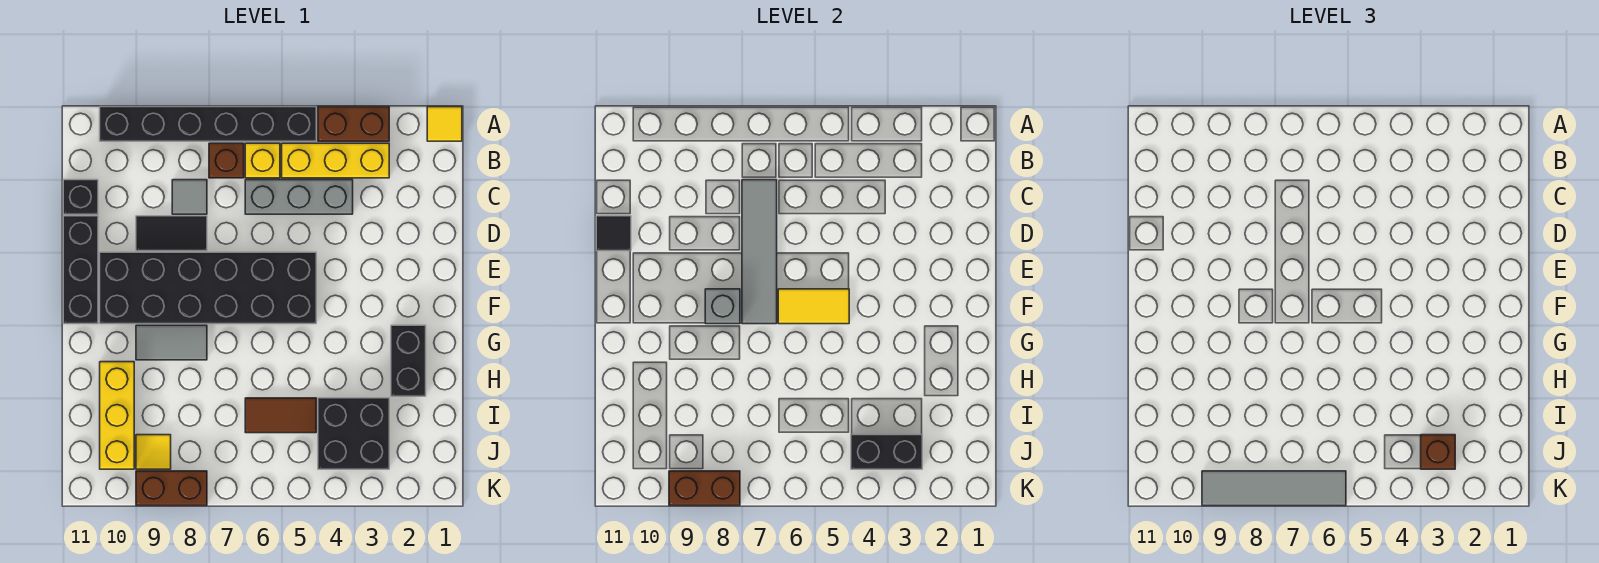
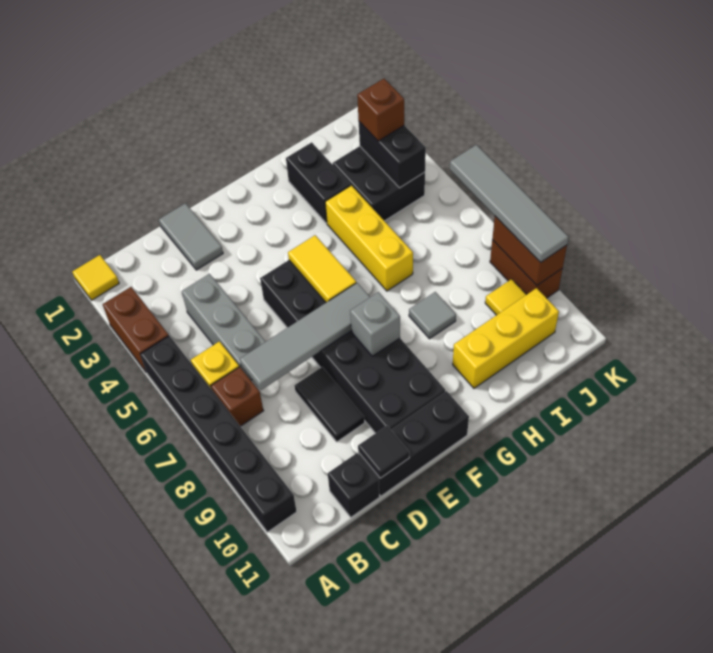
yellow brick B3:B5 level 1 -> yellow brick H4:H6 level 1
grey tile C8 level 1 -> grey tile H8 level 1
black brick G2:H2 level 1 -> black brick H2:H3 level 1
grey tile G8:G9 level 1 -> grey tile D1:D2 level 1
brown tile I5:I6 level 1 -> none

